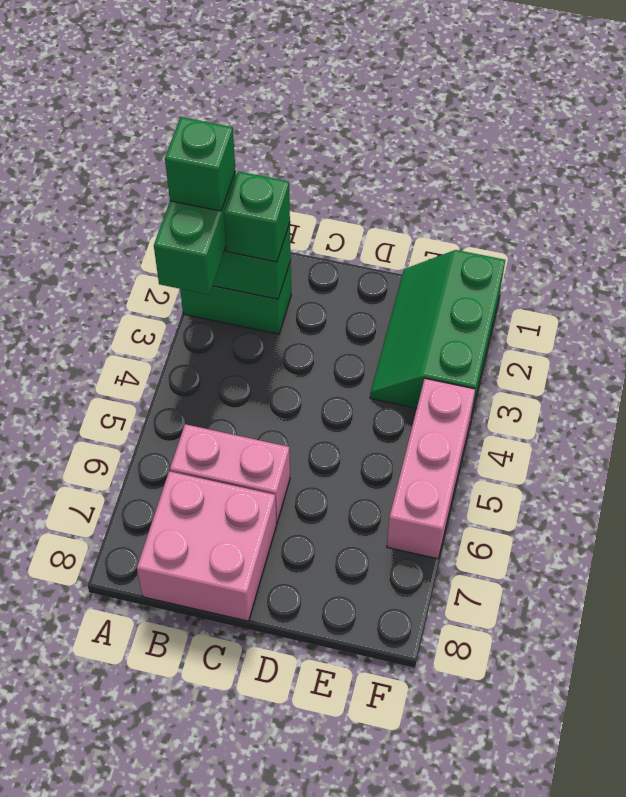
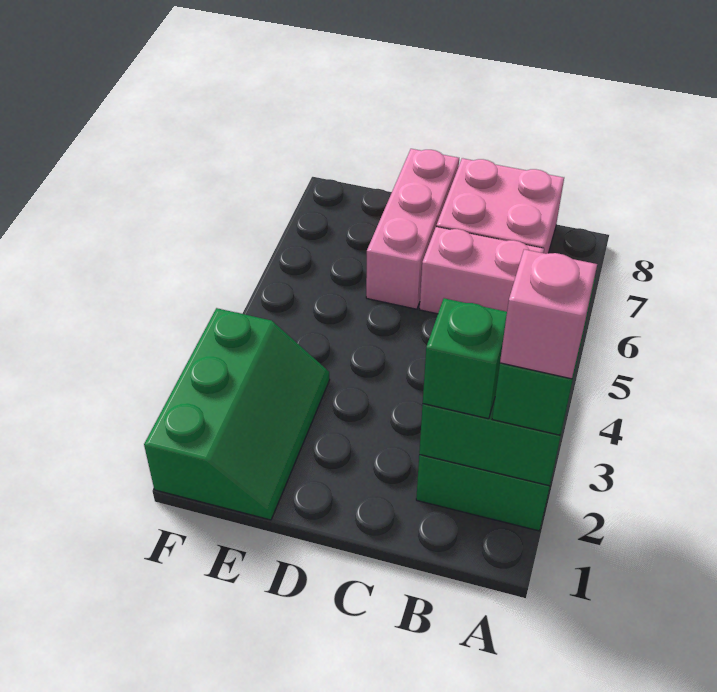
green brick A2 level 4 -> pink brick A2 level 4
pink brick F4:F6 level 1 -> pink brick D6:D8 level 1

